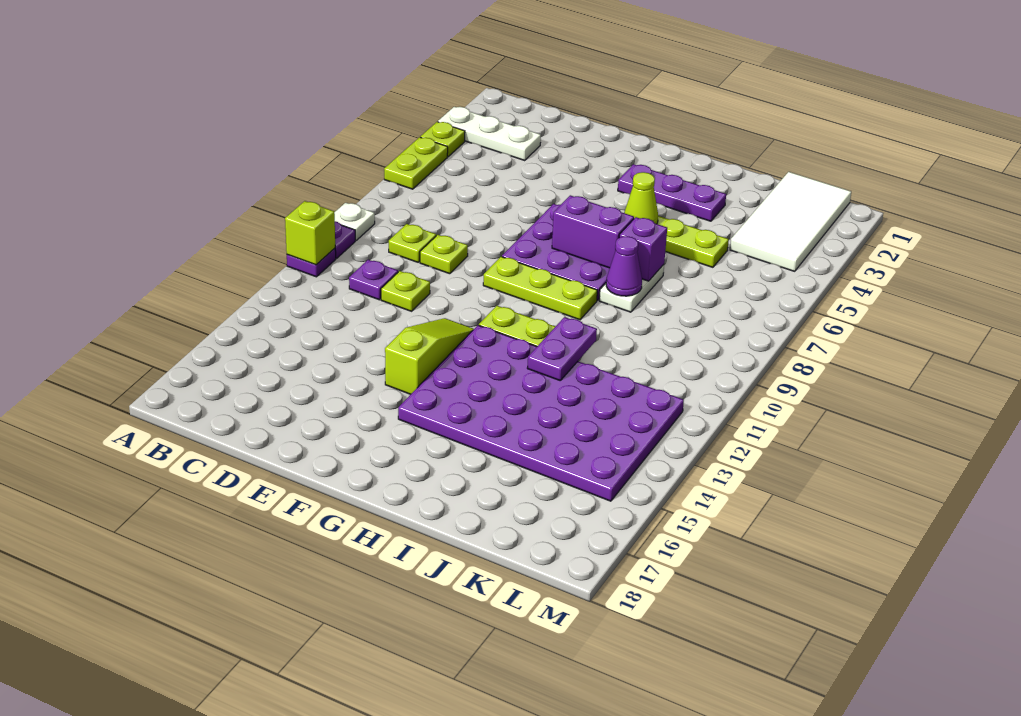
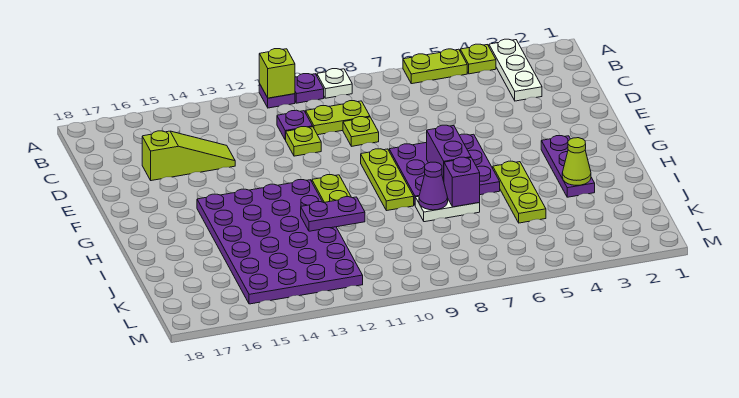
lime plate C9 level 1 -> lime plate C9:C10 level 1
lime slope F12:F14 level 1 top 14 -> lime slope D14:D16 level 1 top 16
lime cone H5 level 2 -> lime cone I3 level 2
white tile K1:L4 level 1 -> none

